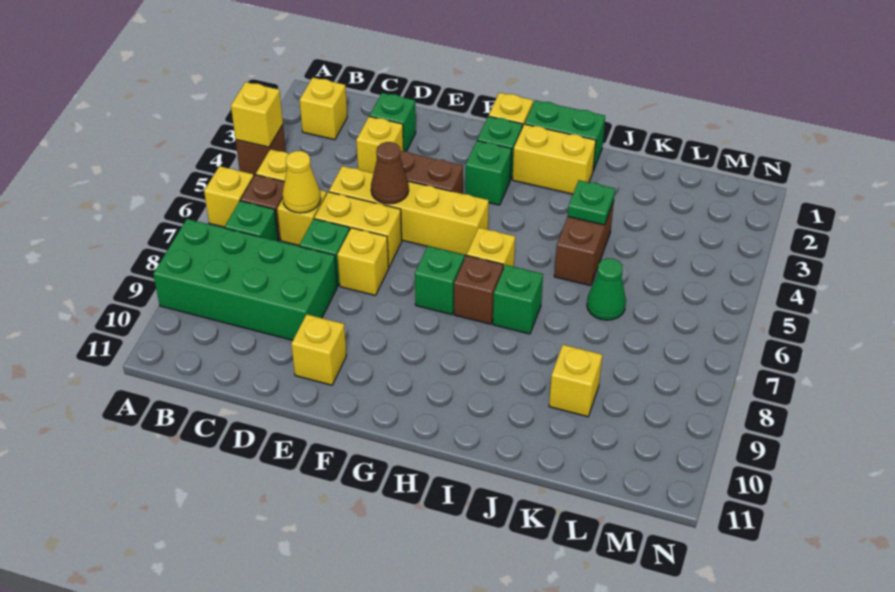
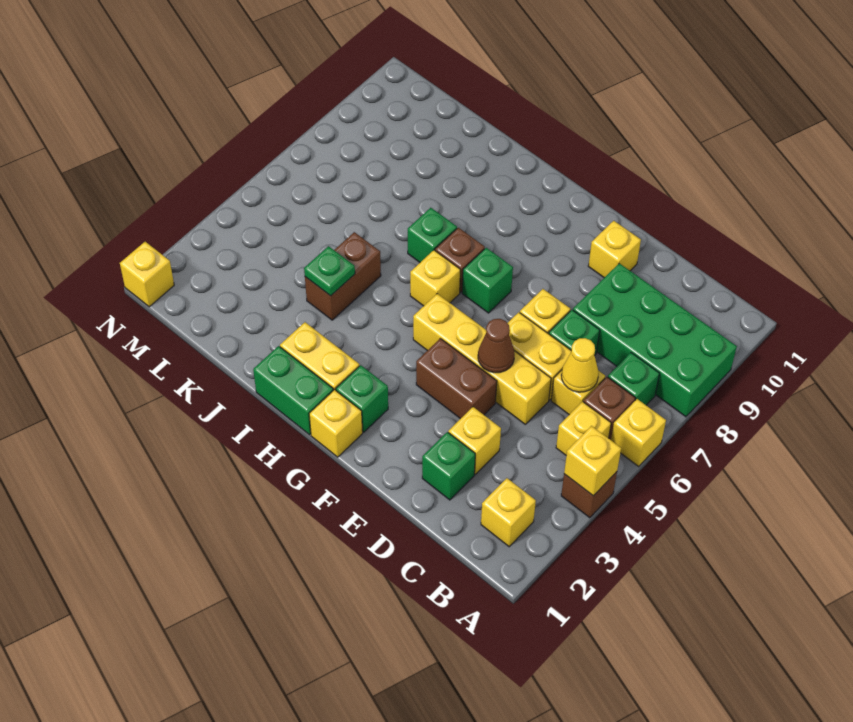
green brick G3 level 1 -> none
green cone K6 level 1 -> none
yellow brick K9 level 1 -> yellow brick N1 level 1

